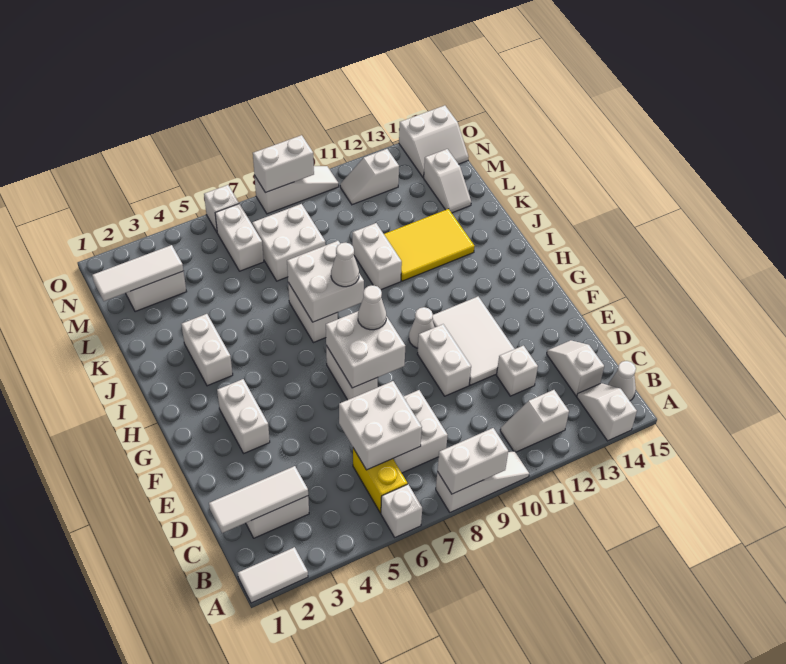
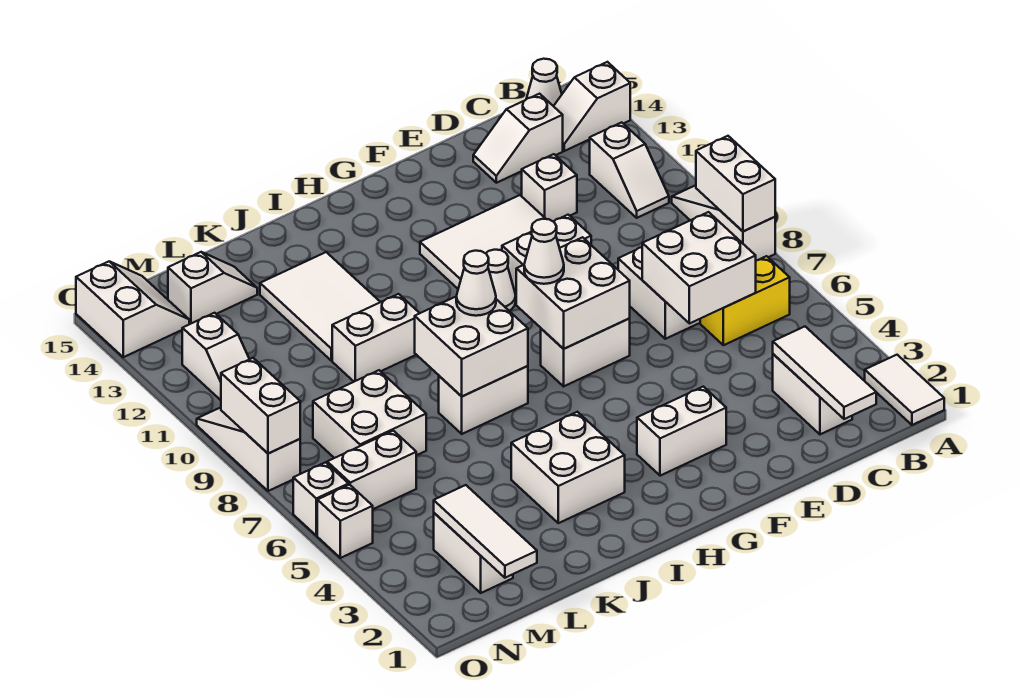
white brick A6 level 1 -> white brick O5 level 1
white brick I3:J3 level 1 -> white brick I3:J4 level 1
yellow tile J11:K13 level 1 -> white tile J11:K13 level 1

